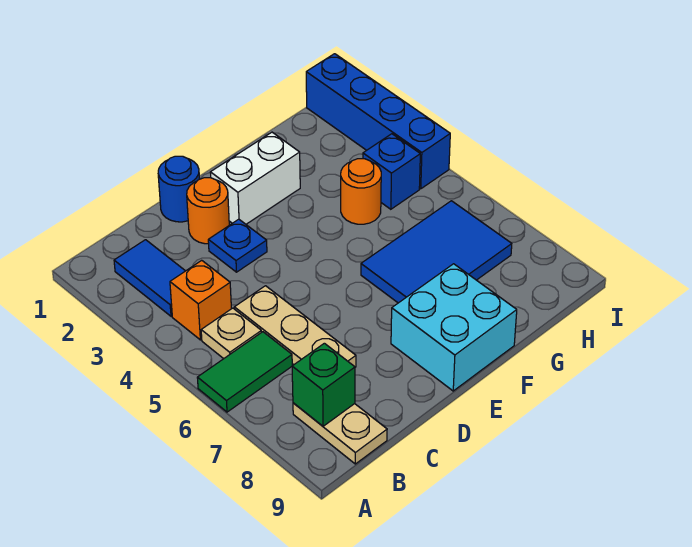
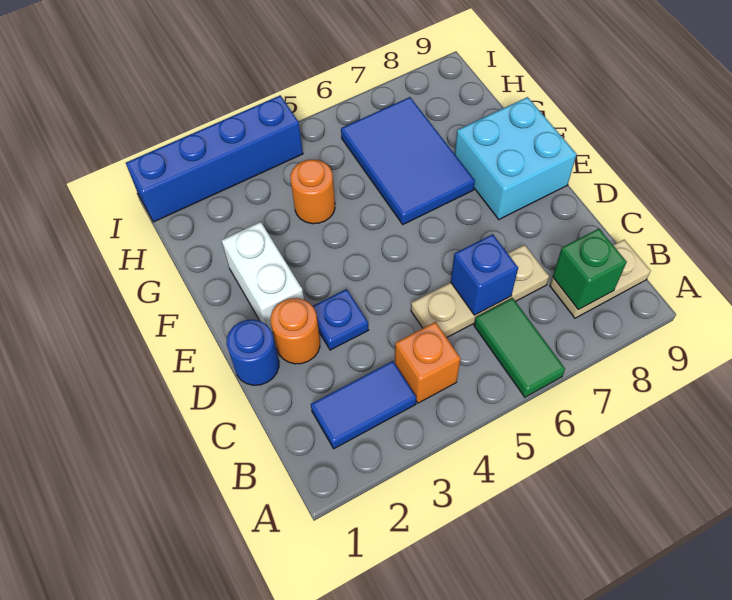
tan plate B5 level 1 -> none
blue brick H4 level 1 -> blue brick C6 level 2

